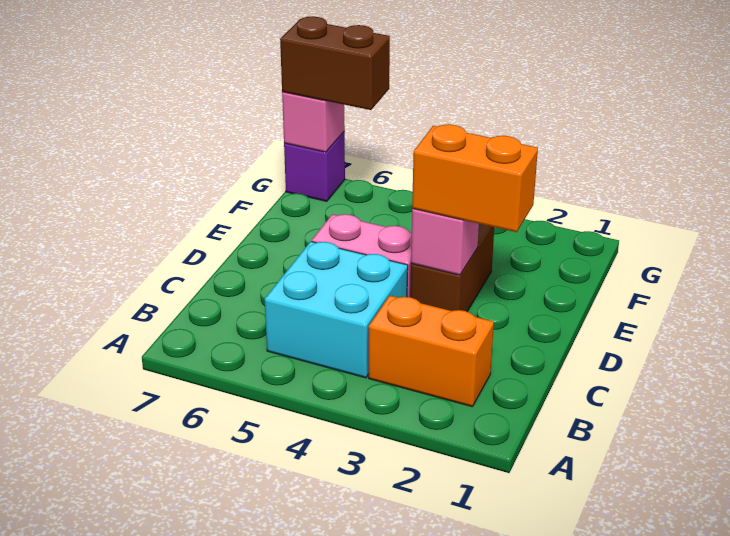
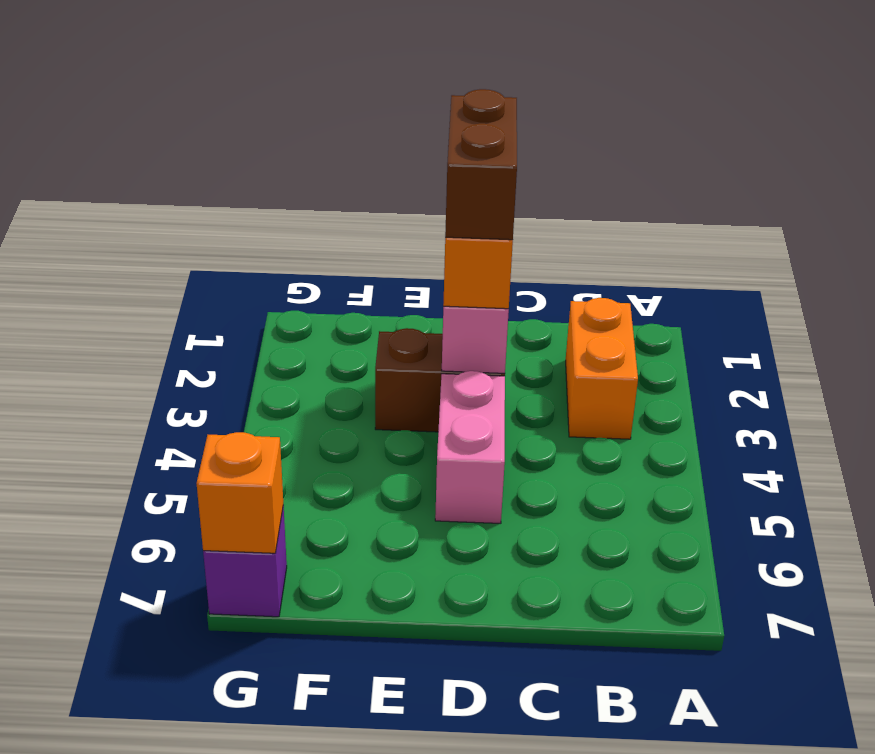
cyan brick B4:C5 level 1 -> none
brown brick G6:G7 level 3 -> brown brick D2:D3 level 4
pink brick G7 level 2 -> orange brick G7 level 2

